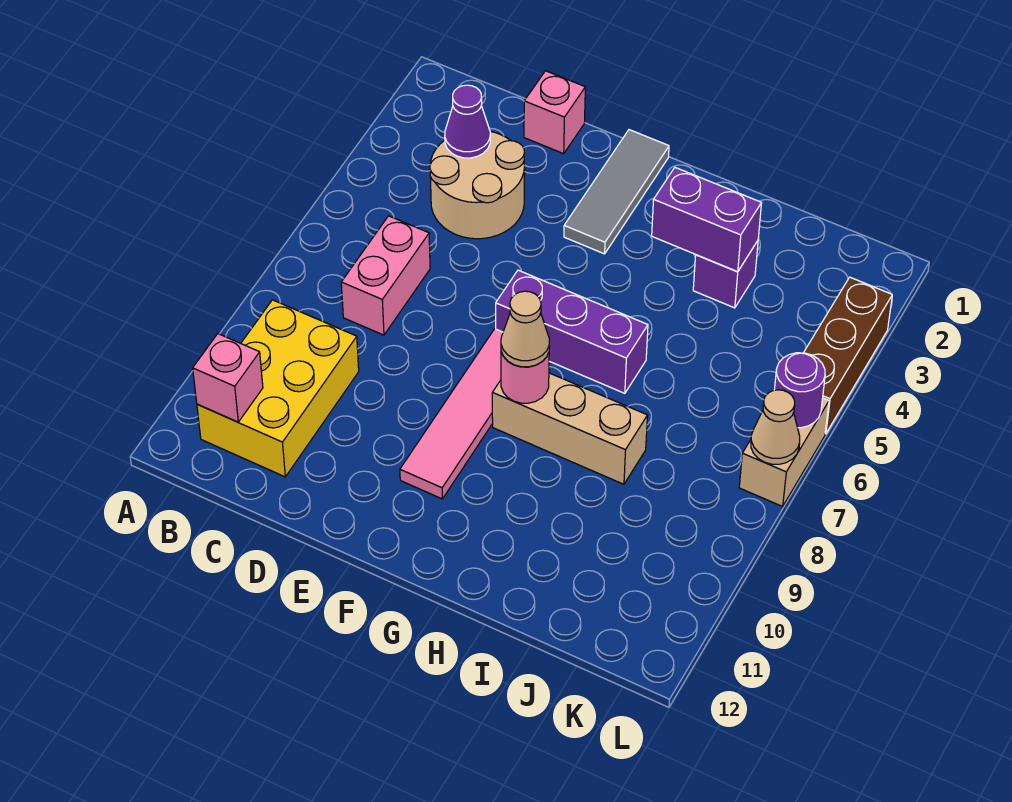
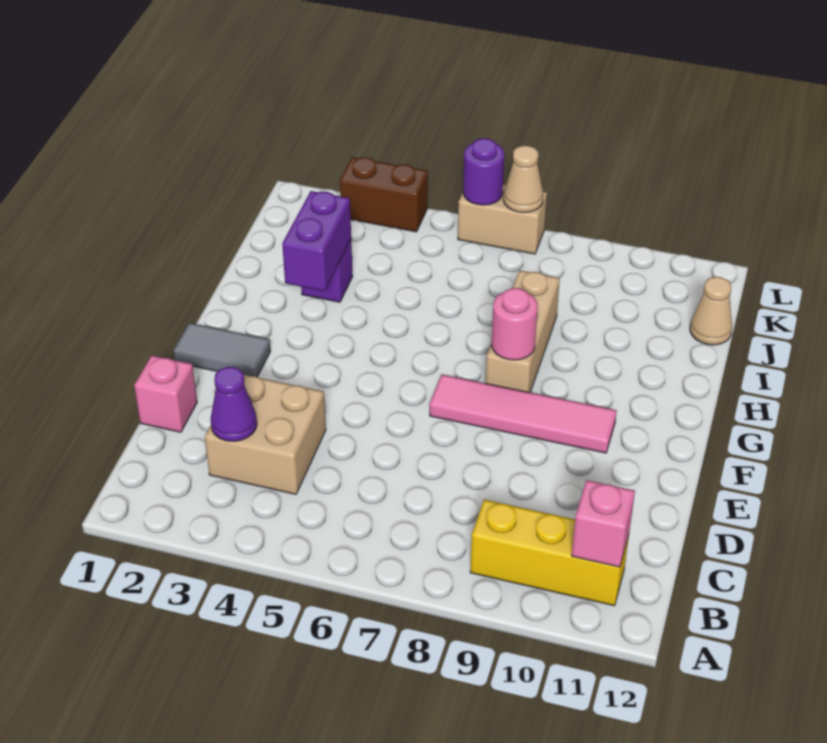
yellow brick B9:C11 level 1 -> yellow brick B9:B11 level 1
tan round brick C3:D4 level 1 -> tan brick C3:D4 level 1
pink brick C6:C7 level 1 -> none
grey tile F1:F3 level 1 -> grey tile F1:F2 level 1
purple brick F6:H6 level 1 -> none
tan cone G8 level 3 -> tan cone J12 level 1
brown brick L3:L5 level 1 -> brown brick L3:L4 level 1

